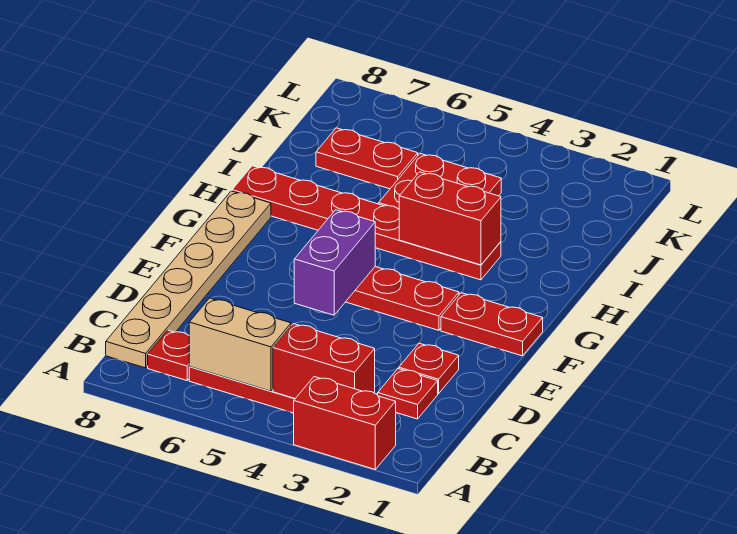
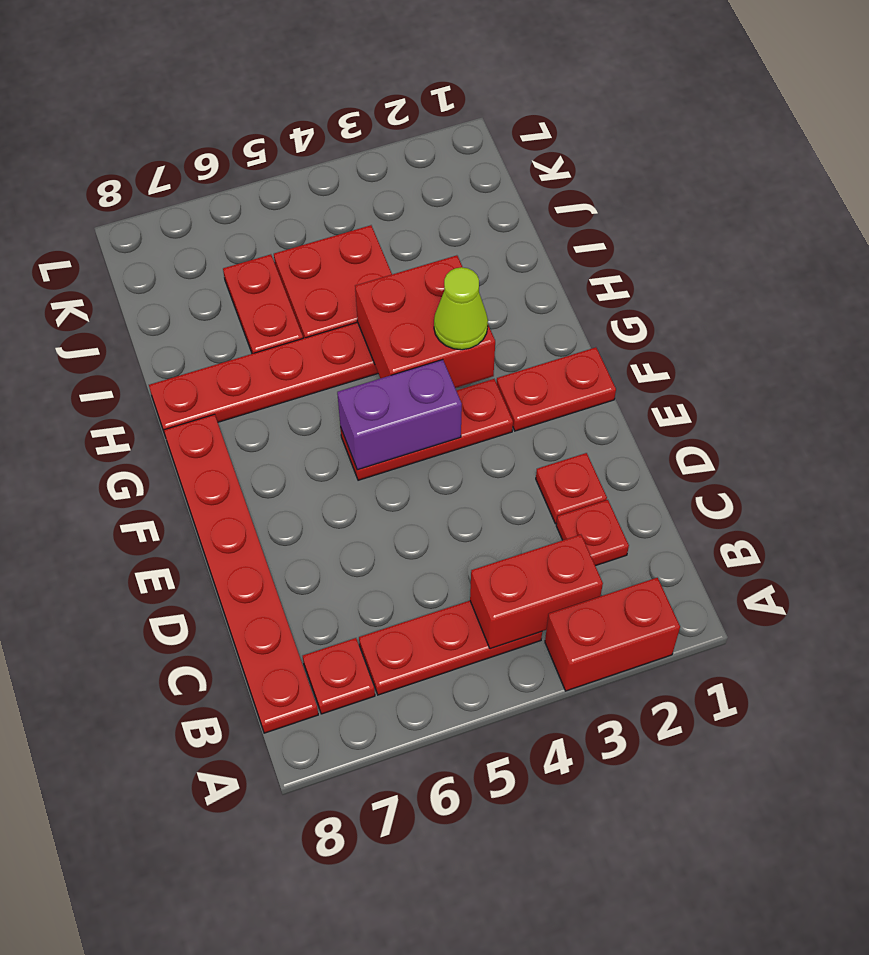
tan brick B5:B6 level 2 -> none
tan plate B8:G8 level 1 -> red plate B8:G8 level 1
purple brick E5:F5 level 2 -> purple brick F4:F5 level 2
none -> lime cone G3 level 3
red brick H3:H4 level 2 -> red brick G3:H4 level 2
red plate J6:J7 level 1 -> red plate I6:J6 level 1

